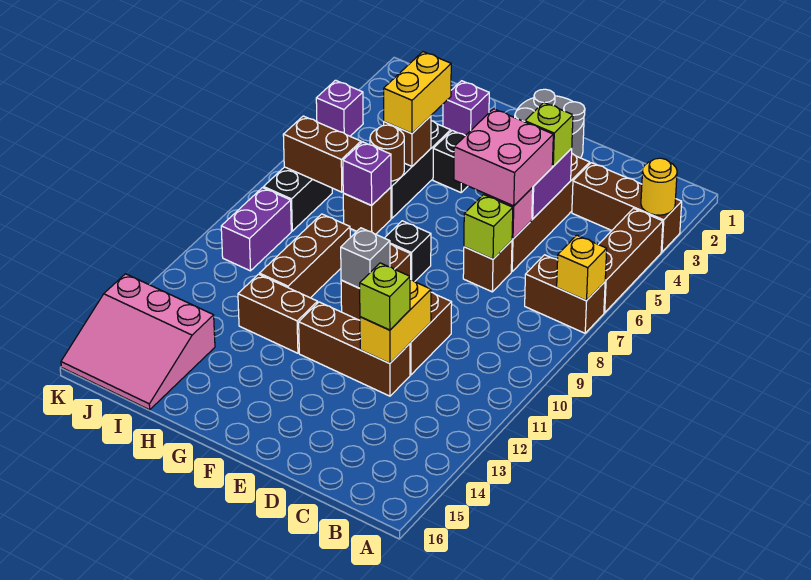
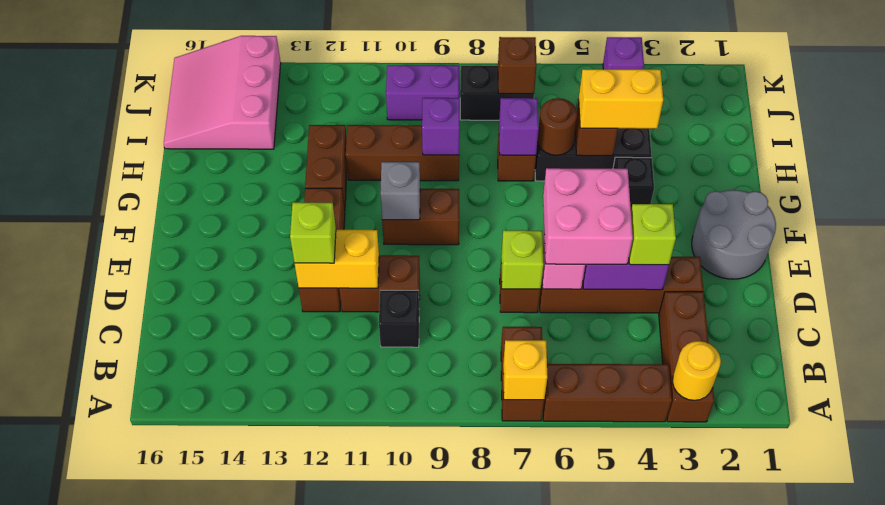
black brick F8 level 1 -> black brick C10 level 1
purple brick H2 level 1 -> purple brick H9 level 2
brown brick I7:J7 level 2 -> brown brick J7 level 2

